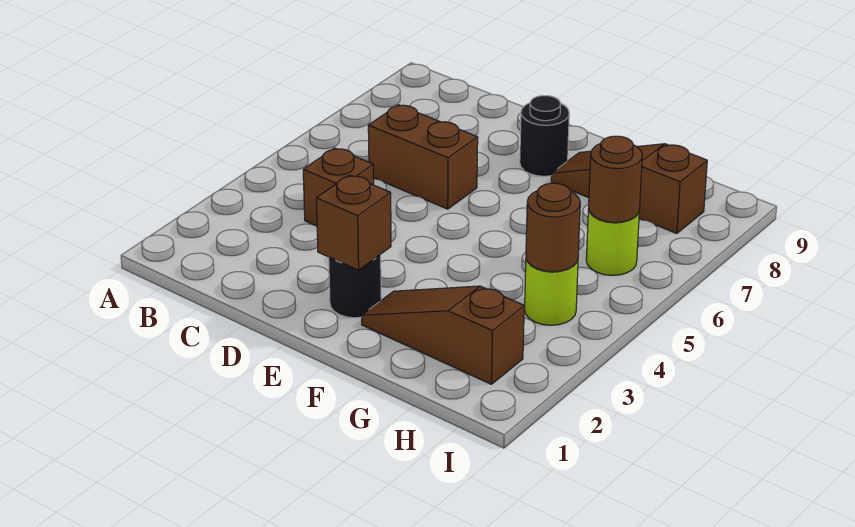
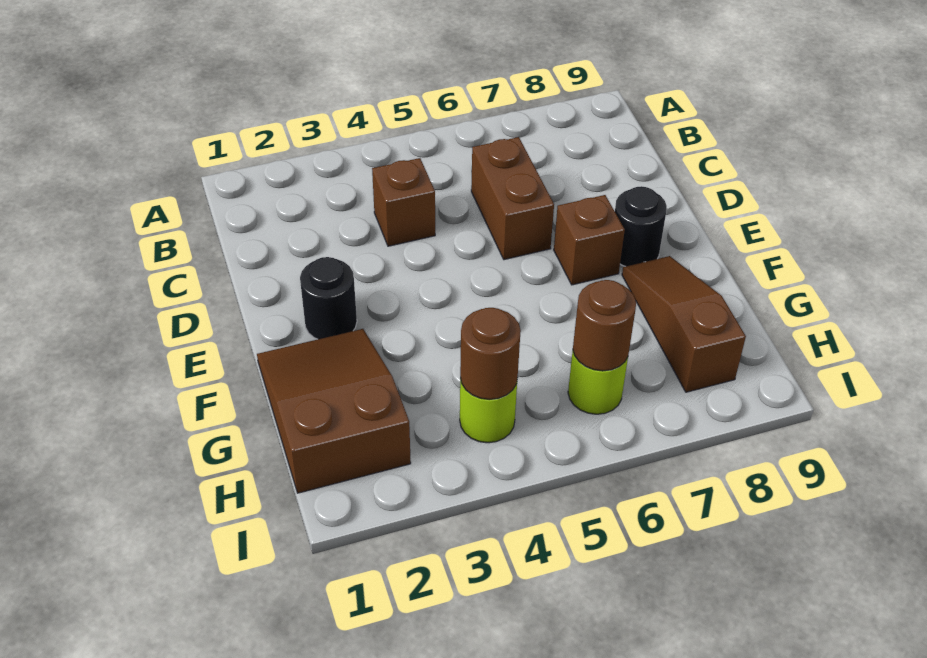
brown brick E2 level 2 -> brown brick E7 level 1
brown slope F2:H2 level 1 top H -> brown slope F1:H2 level 1 top H

